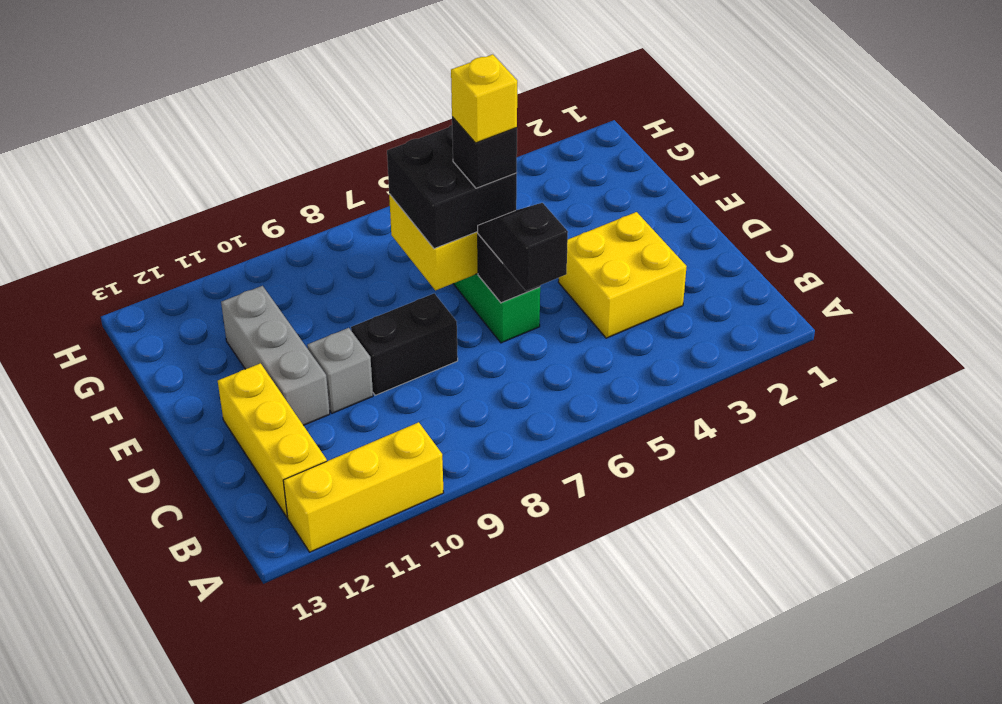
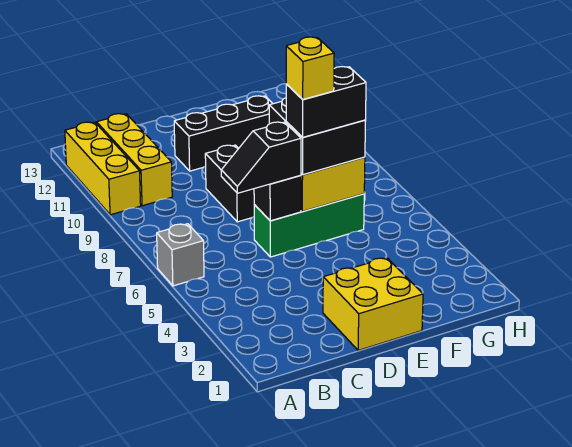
yellow brick B12:D12 level 1 -> yellow brick B10:B12 level 1
yellow brick C3:D4 level 1 -> yellow brick D1:E2 level 1
black slope C6:D6 level 3 top C -> black slope C6:D6 level 3 top D
grey brick D10 level 1 -> grey brick A6 level 1
grey brick D11:F11 level 1 -> black brick D11:F11 level 1
black brick E6 level 4 -> black brick E6:F6 level 4

